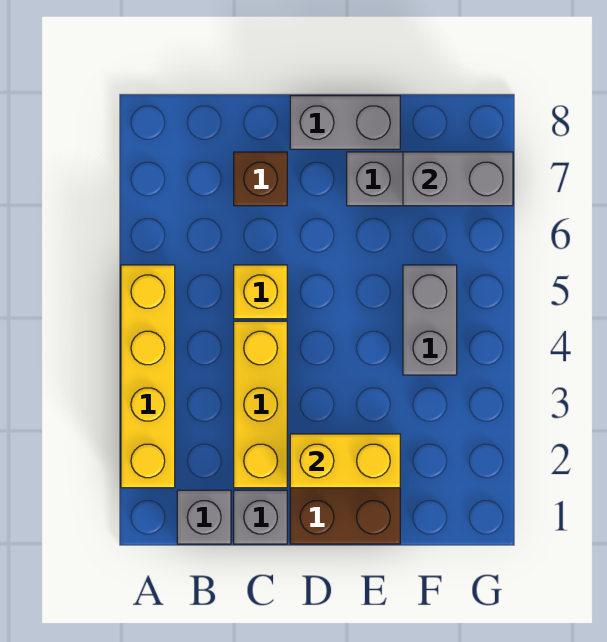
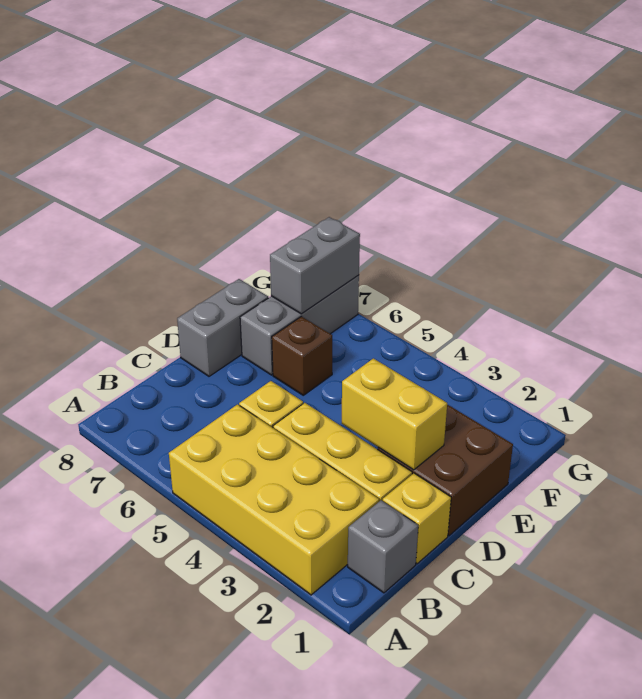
yellow brick A2:A5 level 1 -> yellow brick A2:B5 level 1
grey brick C1 level 1 -> yellow brick C1 level 1
brown brick C7 level 1 -> brown brick E6 level 1
yellow brick D2:E2 level 2 -> yellow brick D2:D3 level 2
grey brick F4:F5 level 1 -> none

